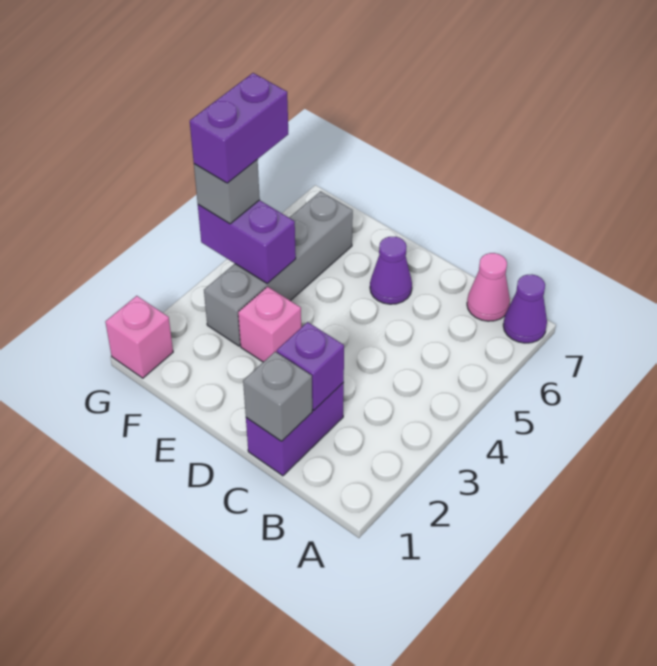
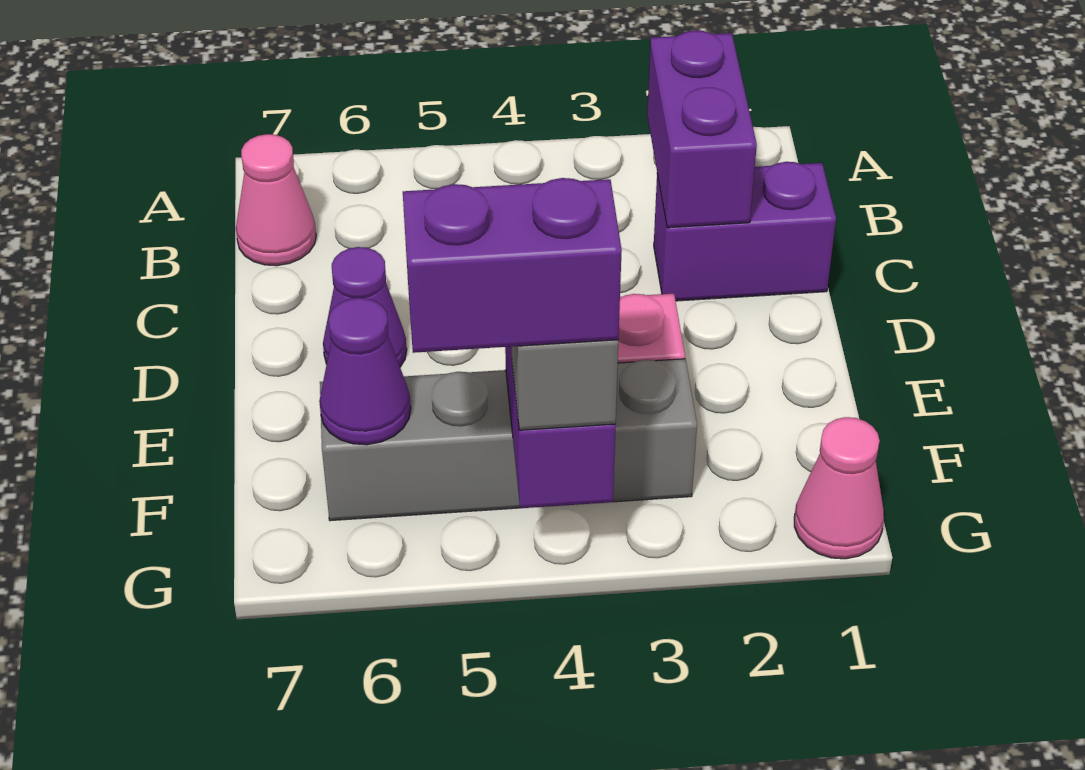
purple cone A7 level 1 -> purple cone F6 level 2
grey brick C1 level 2 -> none
purple brick C2 level 2 -> purple brick B2:C2 level 2
pink brick G1 level 1 -> pink cone G1 level 1

